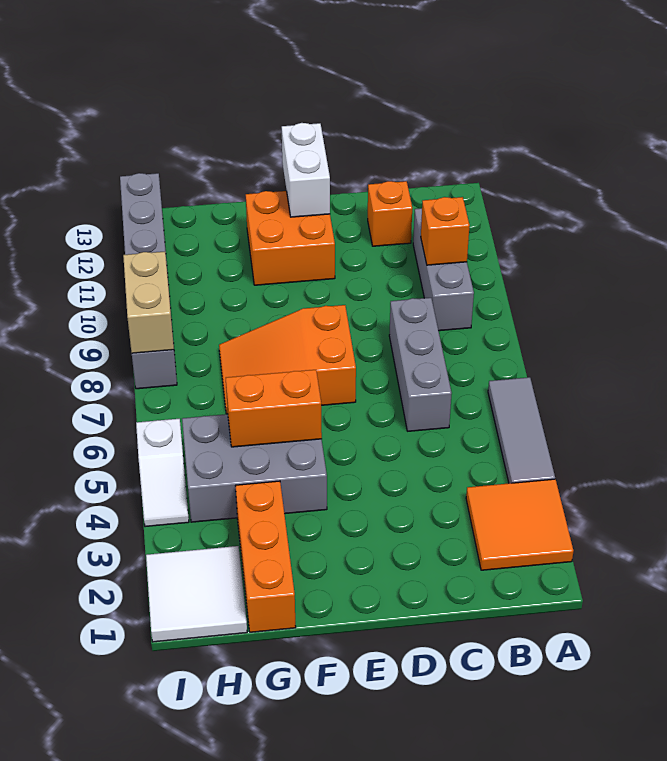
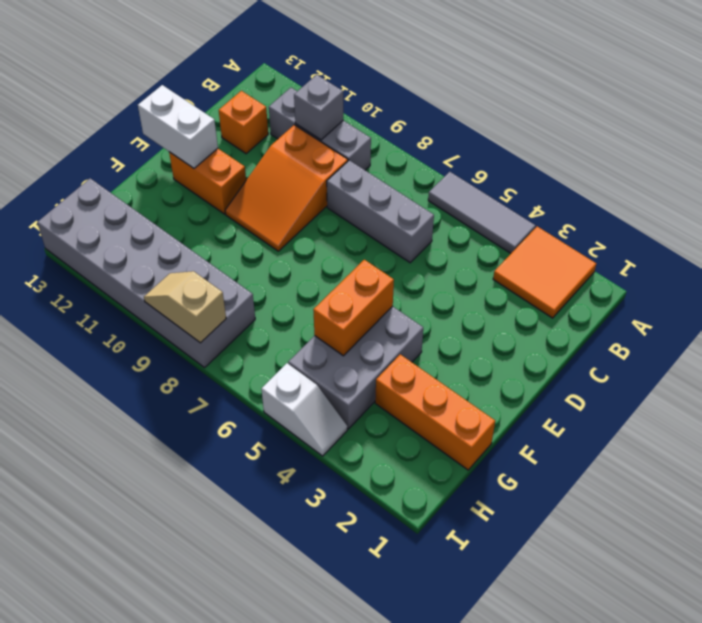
orange brick B10 level 2 -> grey brick B10 level 2
orange slope E7:G8 level 1 top E -> orange slope C9:E10 level 1 top C
orange brick E11:F12 level 1 -> orange brick E11:E12 level 1
white tile H1:I2 level 1 -> none
grey brick I8:I13 level 1 -> grey brick H8:I13 level 1
tan brick I8:I9 level 2 -> tan slope I8:I9 level 2 top 8

